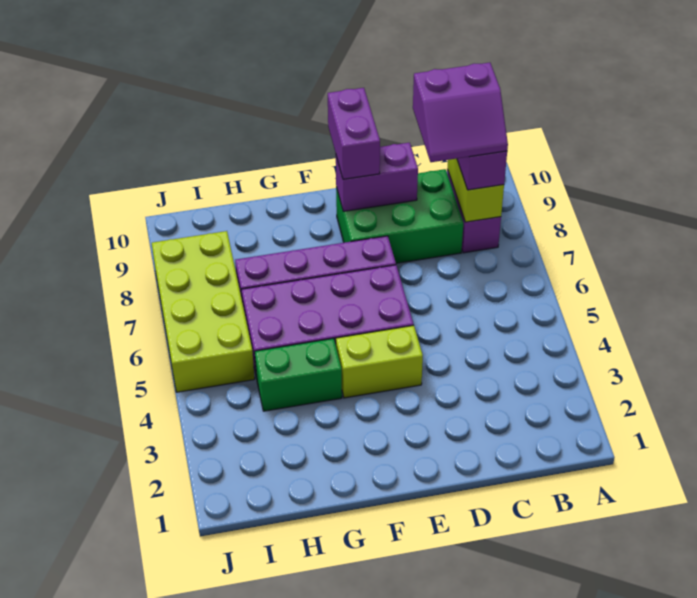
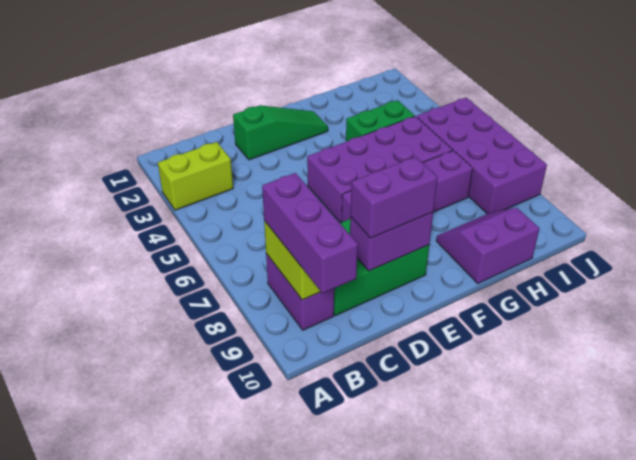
purple slope B8:C9 level 4 top 9 -> purple slope G9:H10 level 1 top 10
none -> green slope D2:F2 level 1 top D
lime brick E4:F4 level 1 -> lime brick A3:B3 level 1
purple brick E9:E10 level 3 -> purple brick D9:E9 level 3
lime brick I5:J8 level 1 -> purple brick I5:J8 level 1

